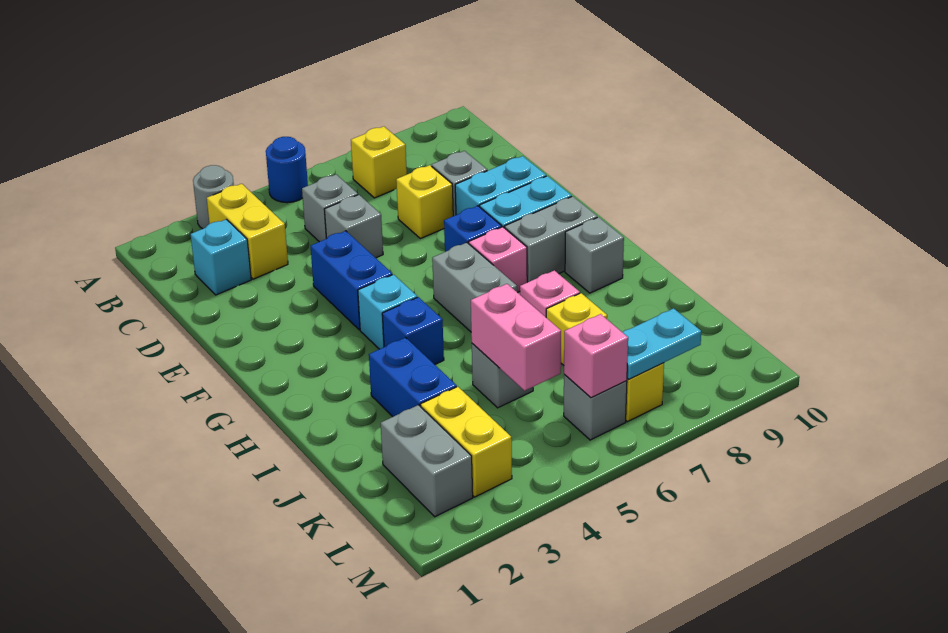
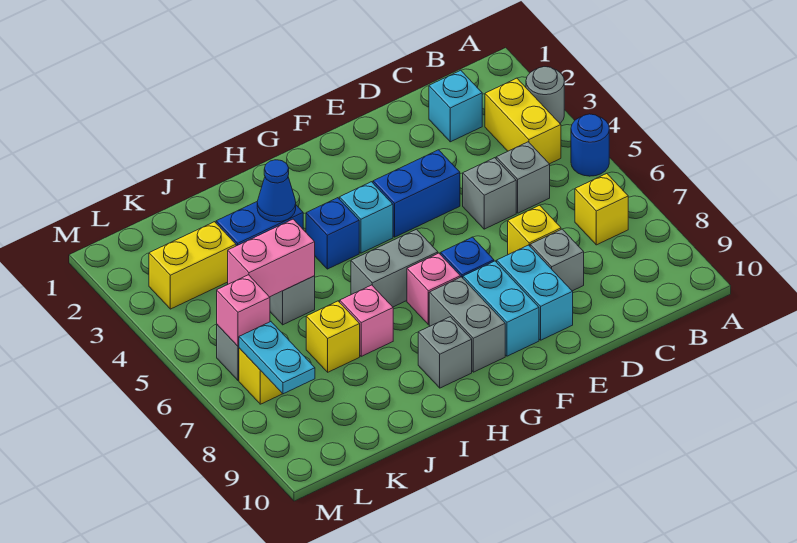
yellow brick B3:C3 level 1 -> yellow brick B3:B4 level 1
none -> blue cone I3 level 2
grey brick K2:L2 level 1 -> none

